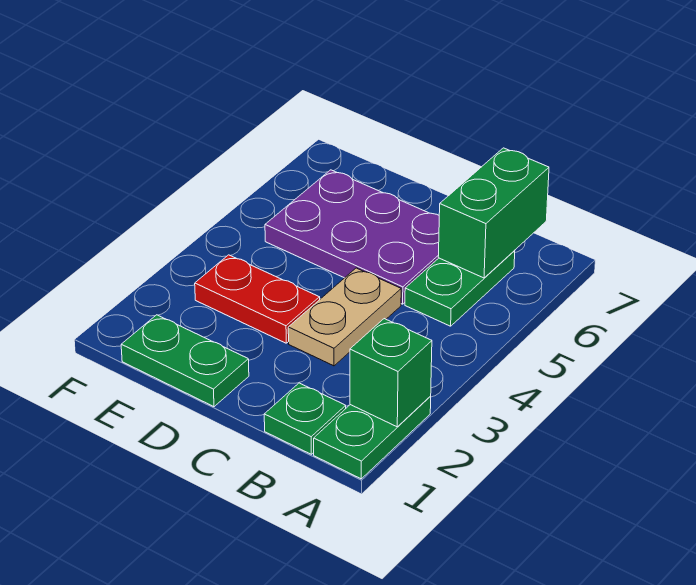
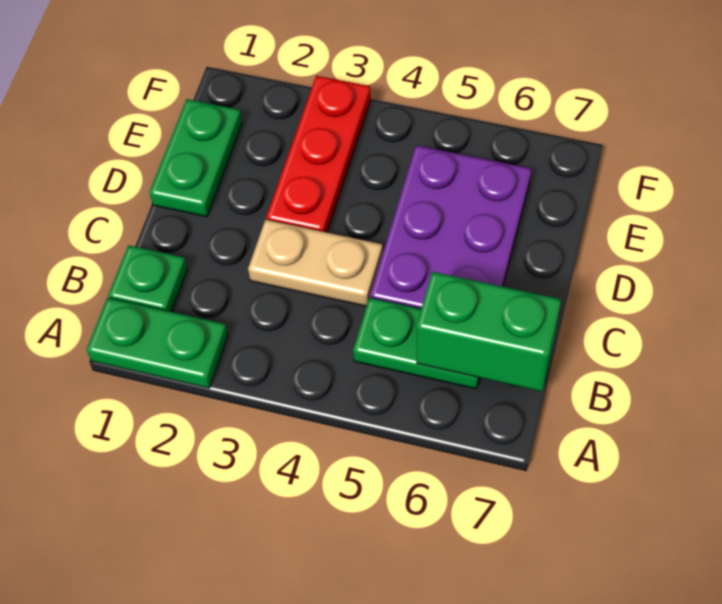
green brick A2 level 2 -> none
red plate D3:E3 level 1 -> red plate D3:F3 level 1

